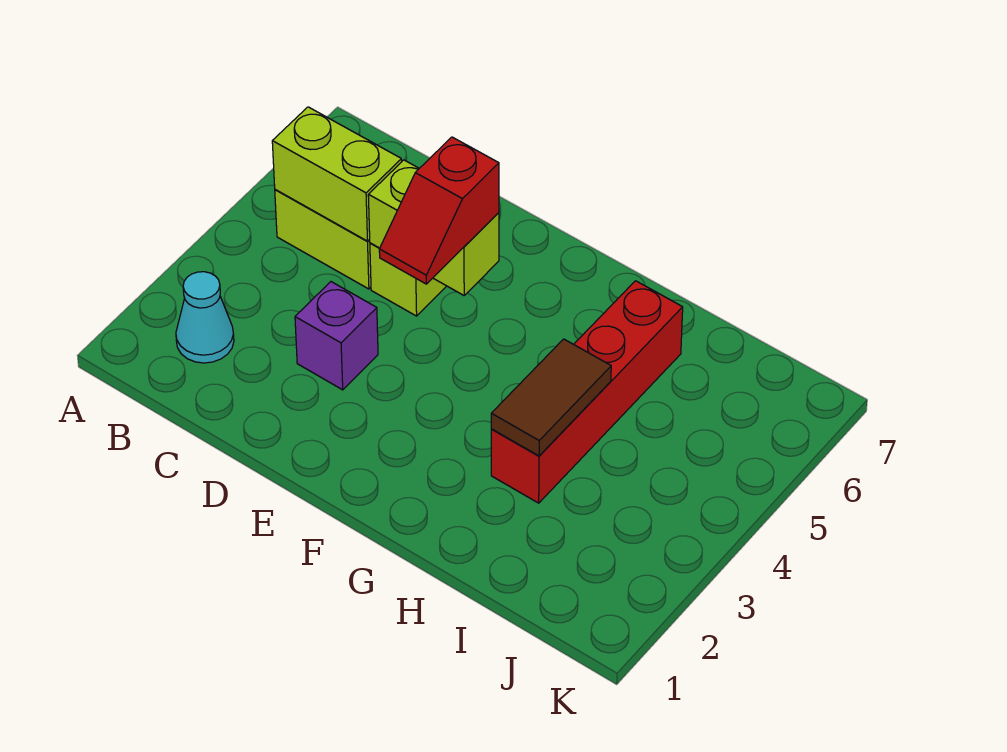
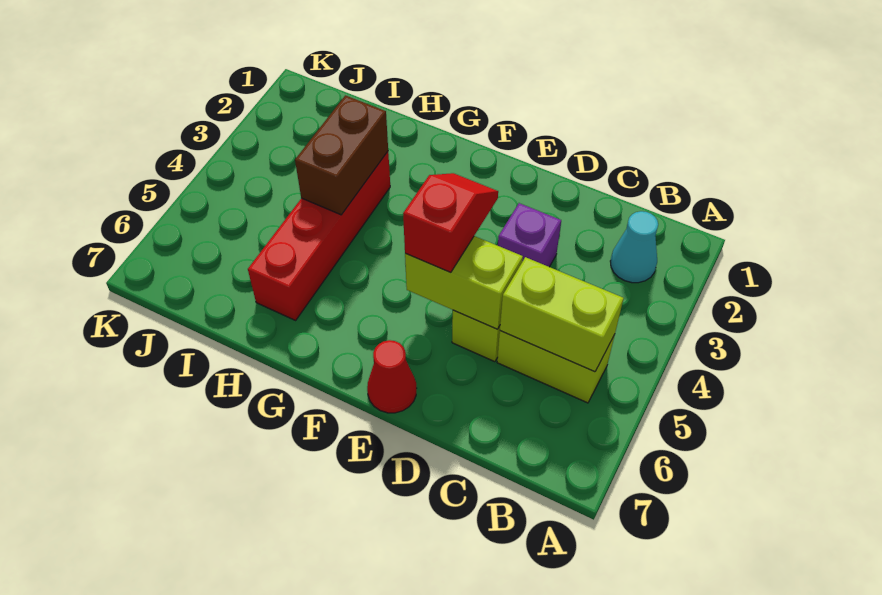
none -> red cone E7 level 1
brown tile H3:H4 level 2 -> brown brick H3:H4 level 2

